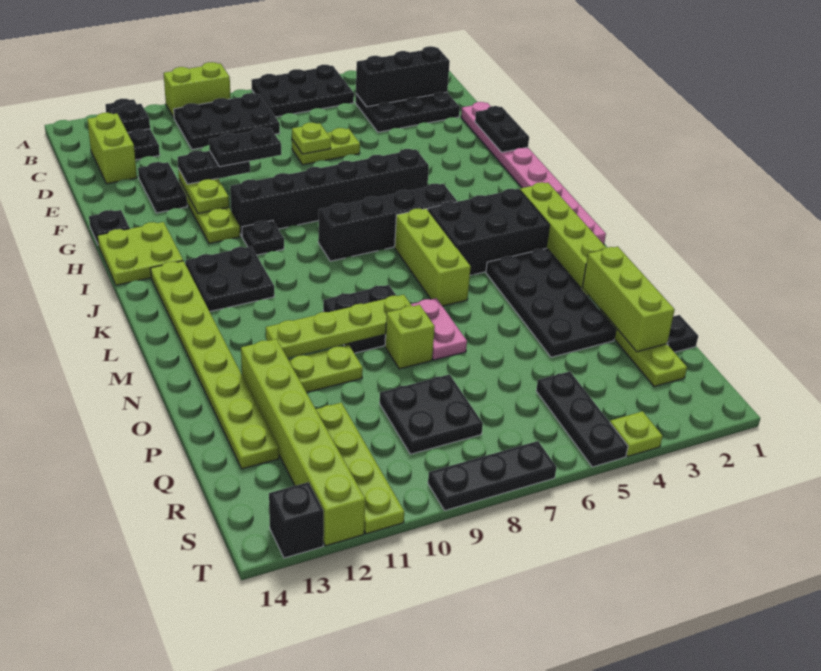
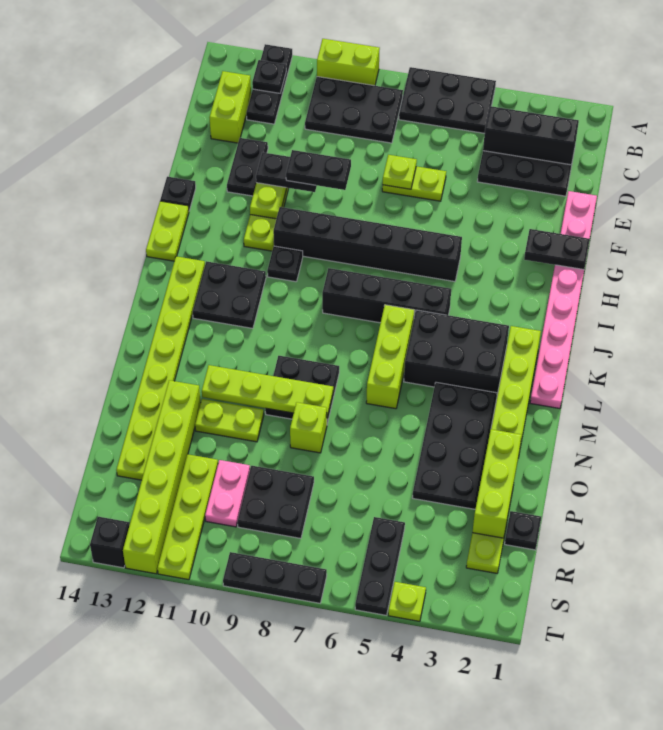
black plate F1:G1 level 2 -> black plate G1:G2 level 2
lime plate H13:I14 level 1 -> lime plate H14:I14 level 1
pink plate N7:O7 level 1 -> pink plate Q10:R10 level 1

